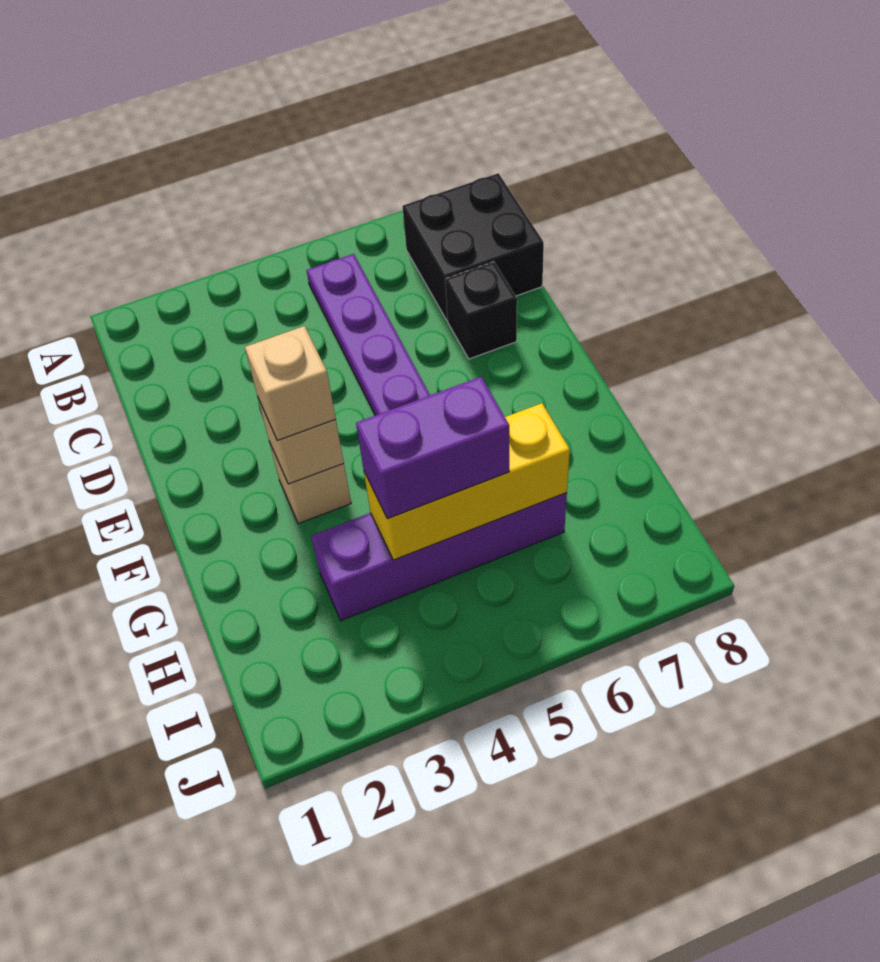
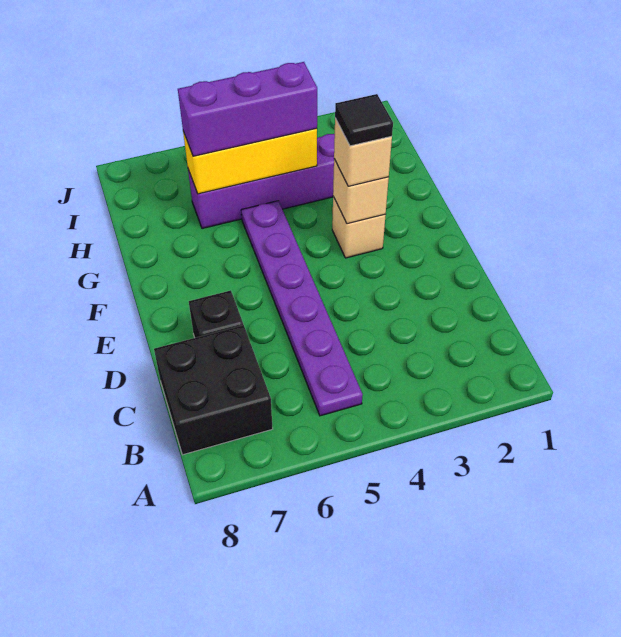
none -> black tile F3 level 4
purple brick H4:H5 level 3 -> purple brick H4:H6 level 3

